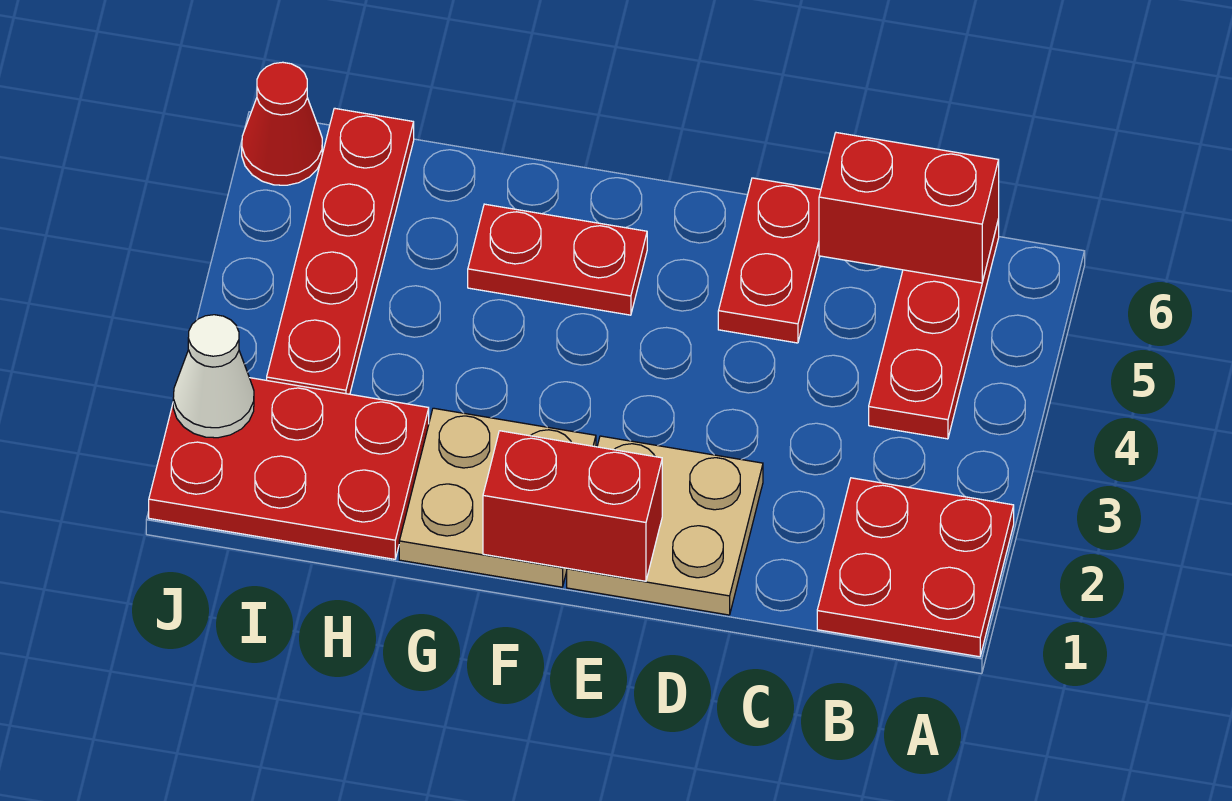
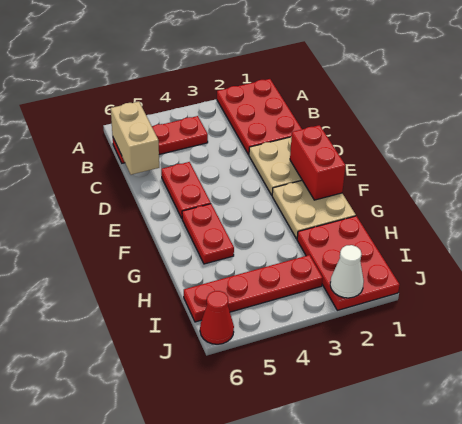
red plate A1:B2 level 1 -> red plate A1:C2 level 1
red brick B6:C6 level 2 -> tan brick B6:C6 level 2
red plate D5:D6 level 1 -> red plate D5:E5 level 1

